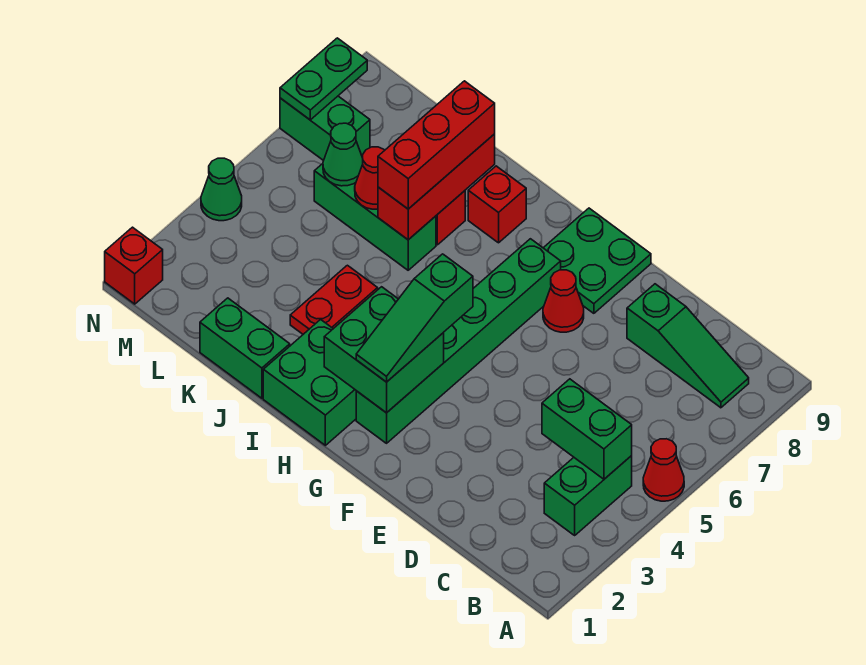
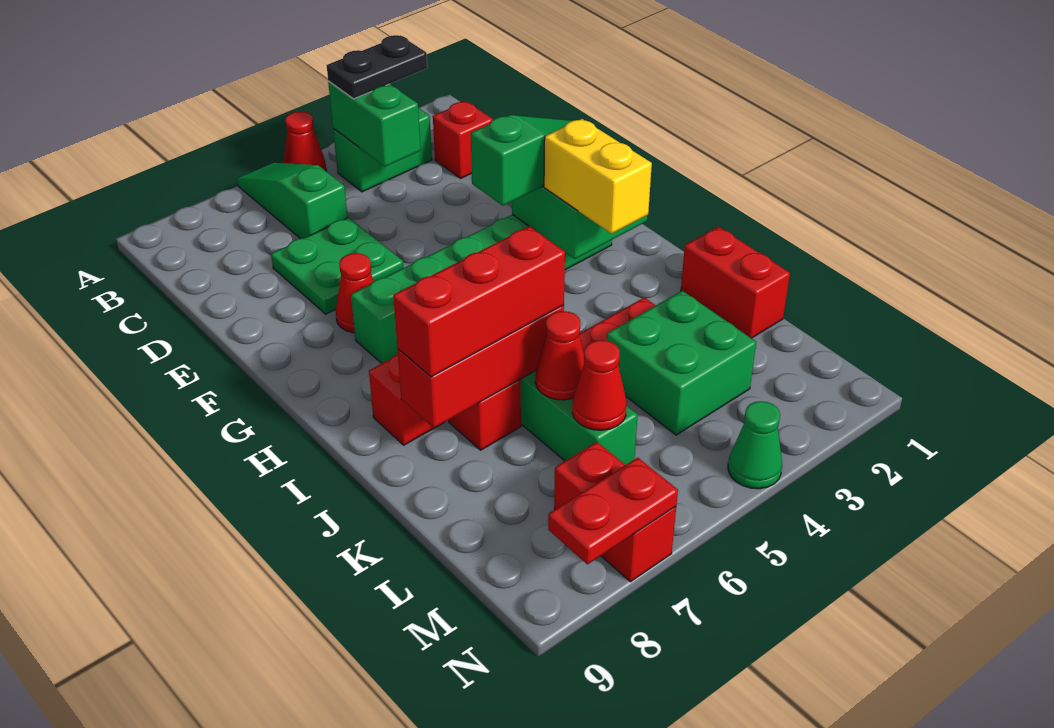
none -> black plate B3:B4 level 3
green slope B8:D8 level 1 top D -> green slope A6:C6 level 1 top C
green plate F8:G9 level 1 -> green plate D6:E7 level 1
green brick H1:I2 level 1 -> green brick K3:L4 level 1
none -> yellow brick H3:I3 level 3
green brick J1:K1 level 1 -> red brick J1:K1 level 1
green cone L6 level 2 -> red cone L6 level 2
green brick M7:N7 level 1 -> red brick M7:N7 level 1
red brick N1 level 1 -> red brick C2 level 1
green plate N7:N8 level 2 -> red plate N7:N8 level 2

